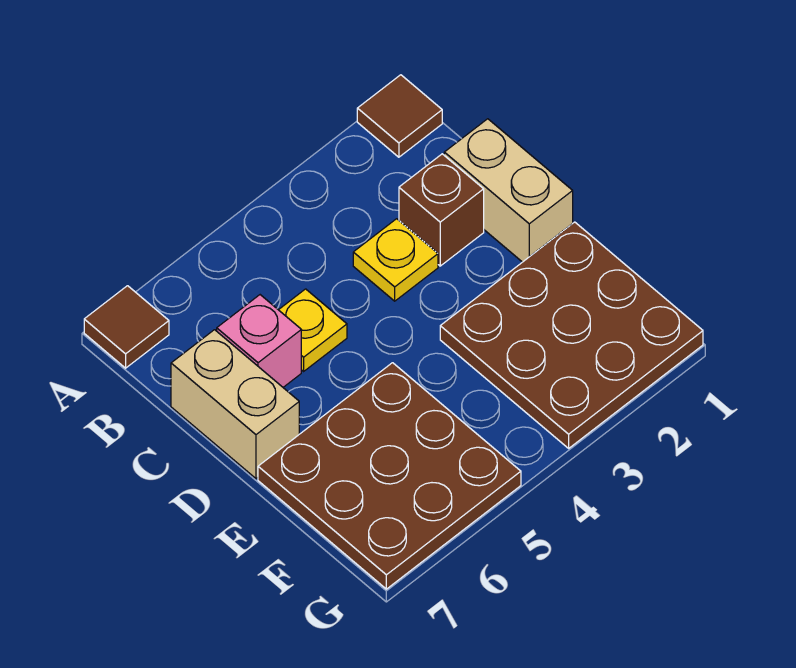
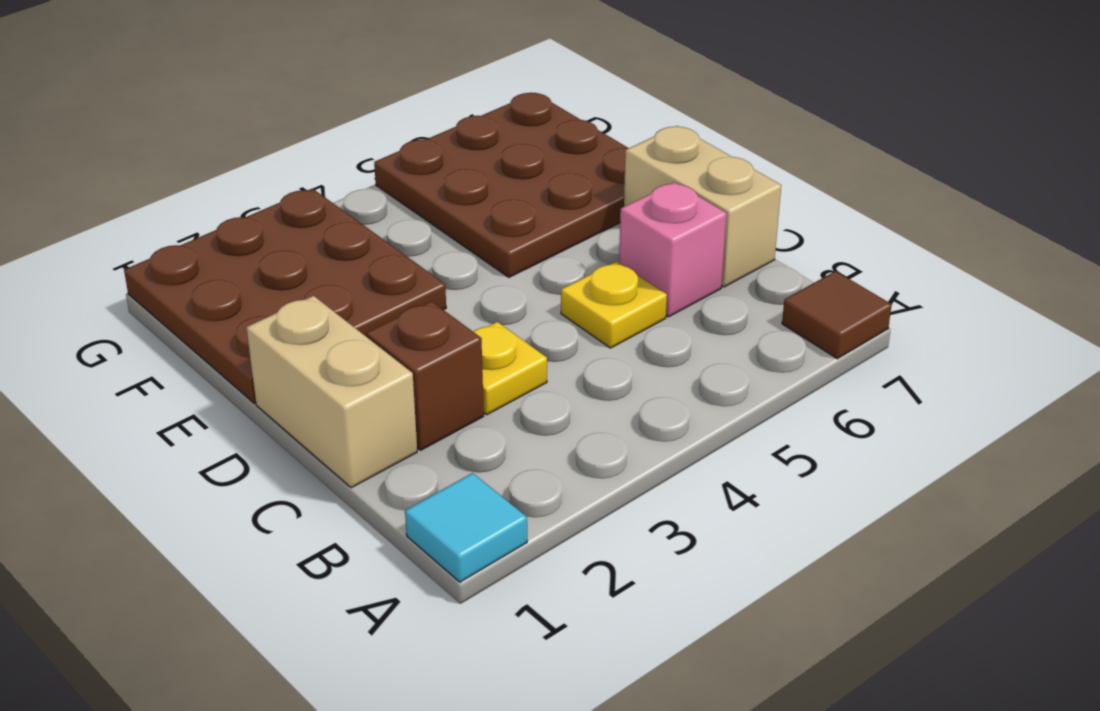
brown tile A1 level 1 -> cyan tile A1 level 1

